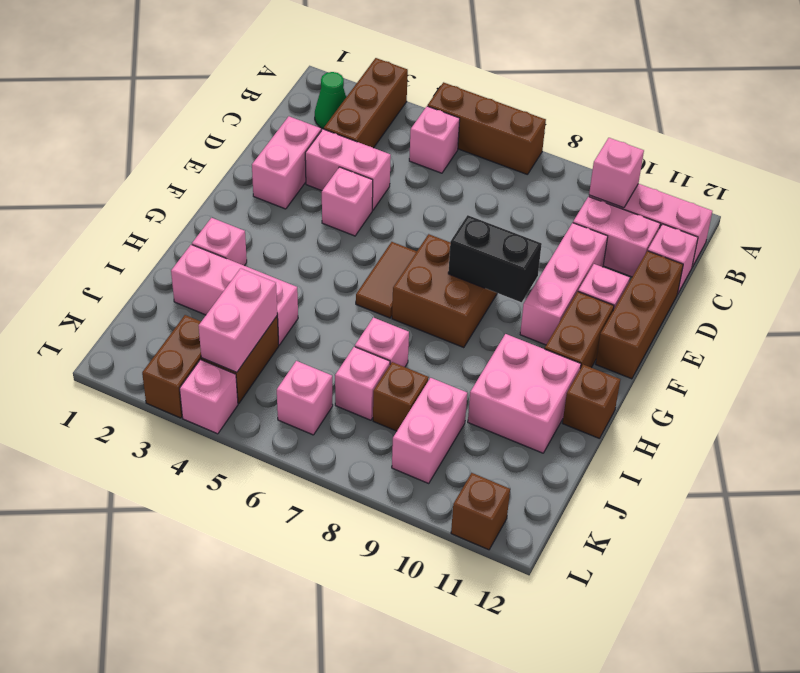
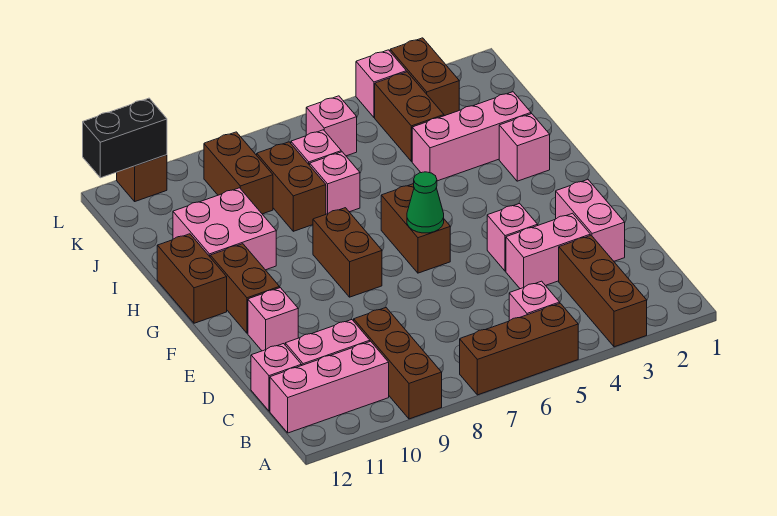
green cone B2 level 1 -> green cone F6 level 2
pink brick B10 level 2 -> none
pink brick D10:F10 level 1 -> none
brown brick D12:F12 level 1 -> brown brick A9:C9 level 1
brown tile F6:G6 level 1 -> brown brick F6:G6 level 1
brown brick F7:G8 level 1 -> brown brick F8:G8 level 1
black brick F8:F9 level 2 -> black brick L11:L12 level 2
brown brick H12 level 1 -> brown brick G12:H12 level 1
pink brick J4:K4 level 2 -> none
brown brick J8 level 1 -> brown brick I8:J8 level 1
pink brick J9:K9 level 1 -> brown brick J9:K9 level 1

